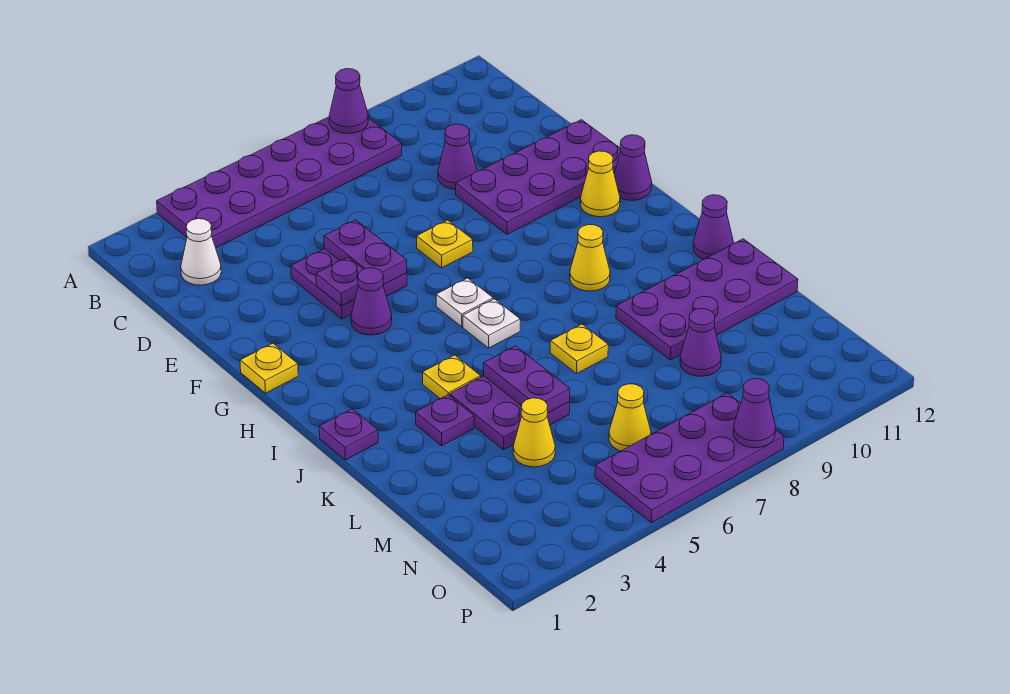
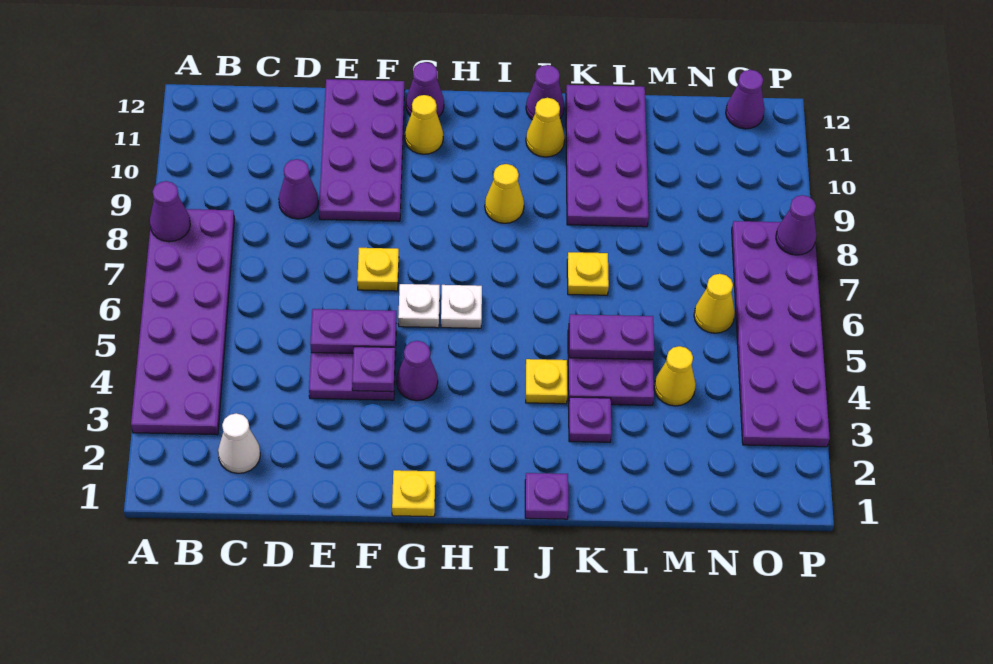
white plate I6 level 1 -> white plate G6 level 1
none -> yellow cone J11 level 1
purple cone M9 level 1 -> purple cone O12 level 1
purple plate O5:P8 level 1 -> purple plate O3:P8 level 1

